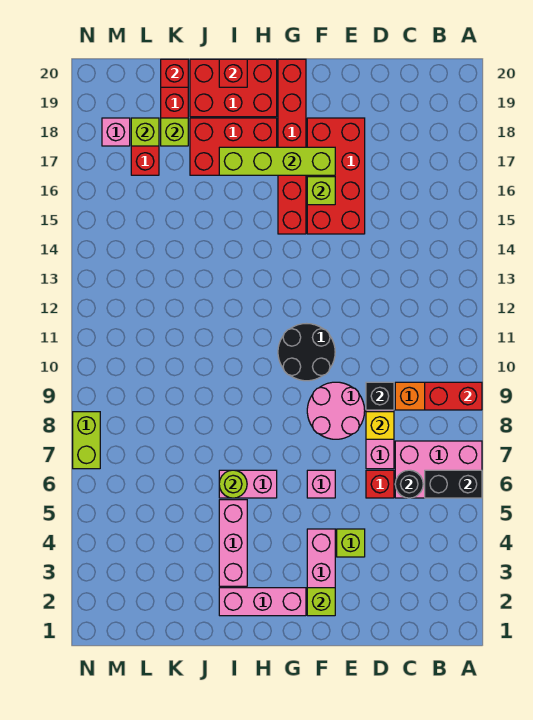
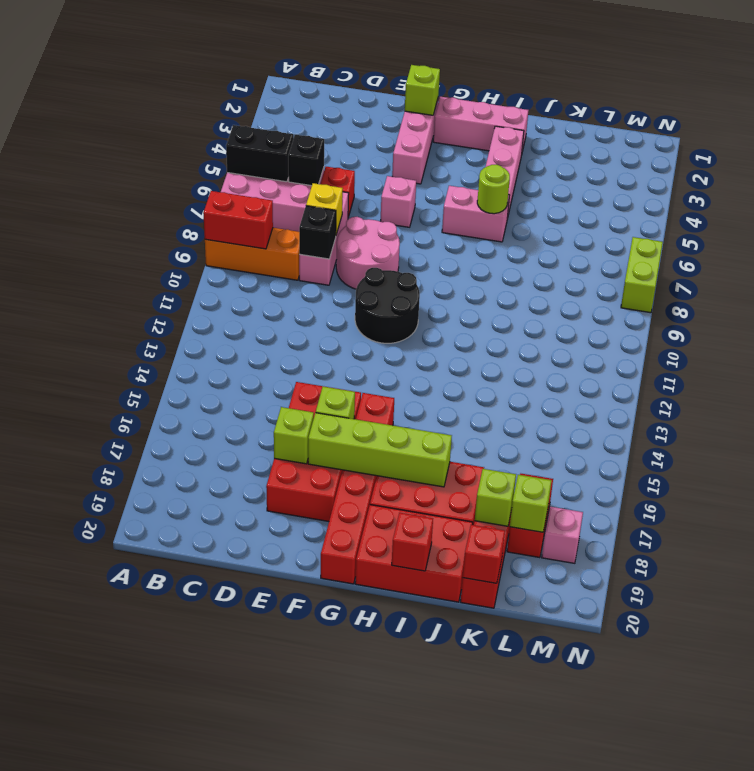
black round brick C6 level 2 -> black brick C6 level 2
lime brick E4 level 1 -> lime brick E17 level 2

